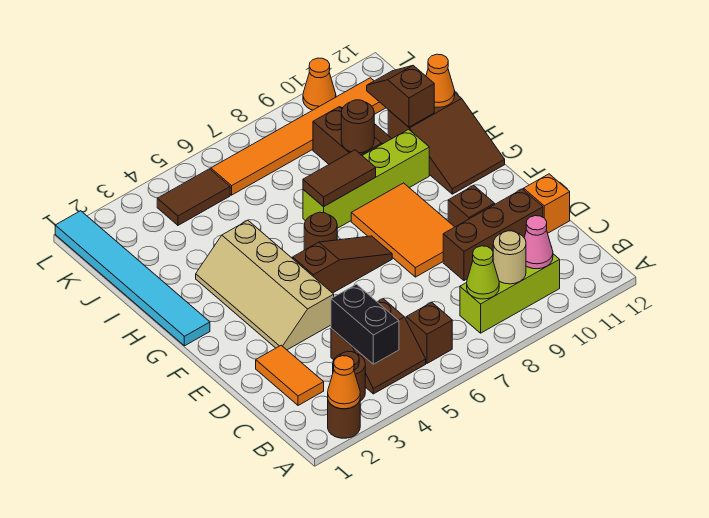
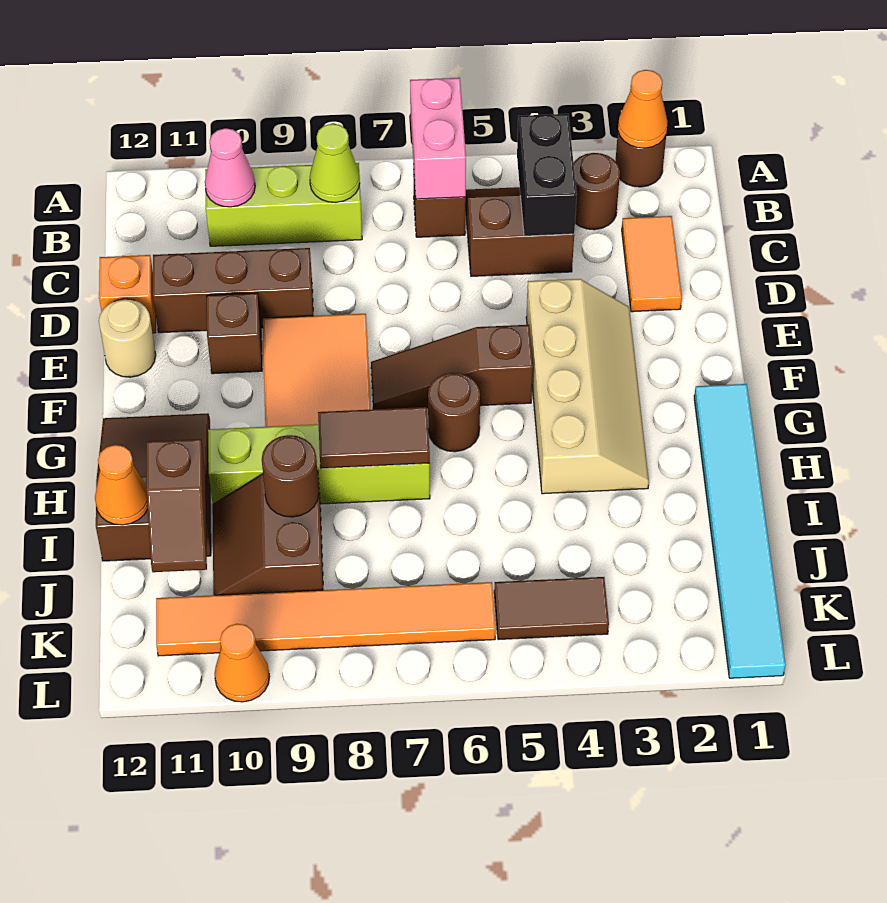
none -> pink brick A6:B6 level 2
tan round brick B9 level 2 -> tan round brick E12 level 1

